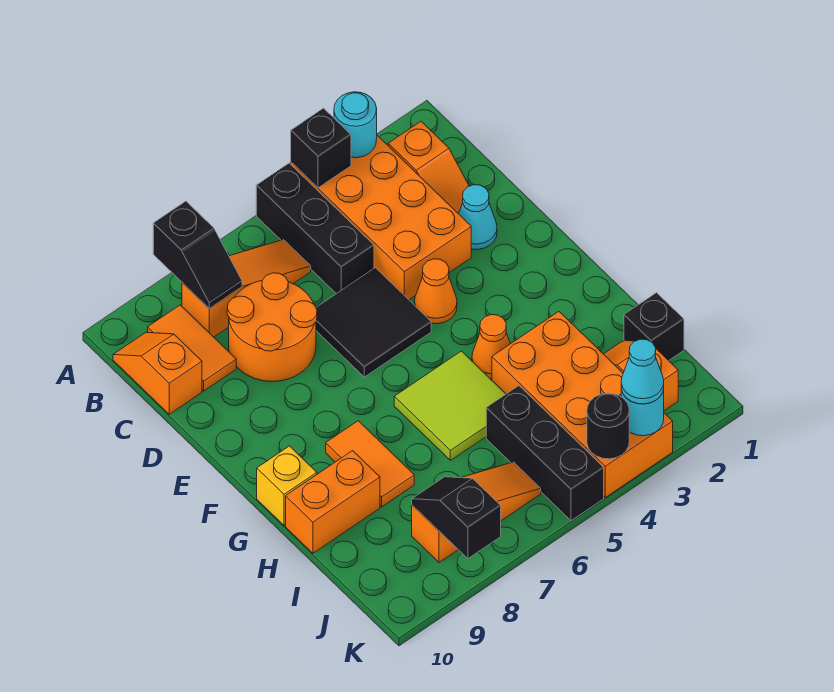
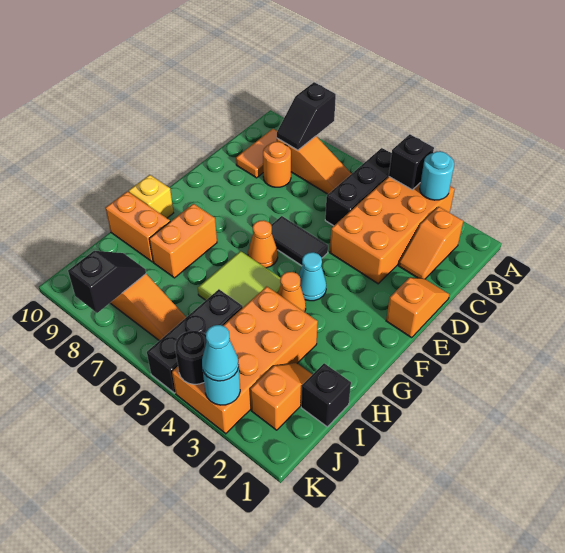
orange slope B10:C10 level 1 top C -> orange slope D1:E1 level 1 top E
orange round brick C7:D8 level 1 -> orange round brick C8 level 1
cyan cone D2 level 1 -> cyan cone F4 level 1
black tile D5:E6 level 1 -> black tile E5:E6 level 1
orange cone E4 level 1 -> orange cone F6 level 1
orange tile G8:H8 level 1 -> orange brick G8:H8 level 1

